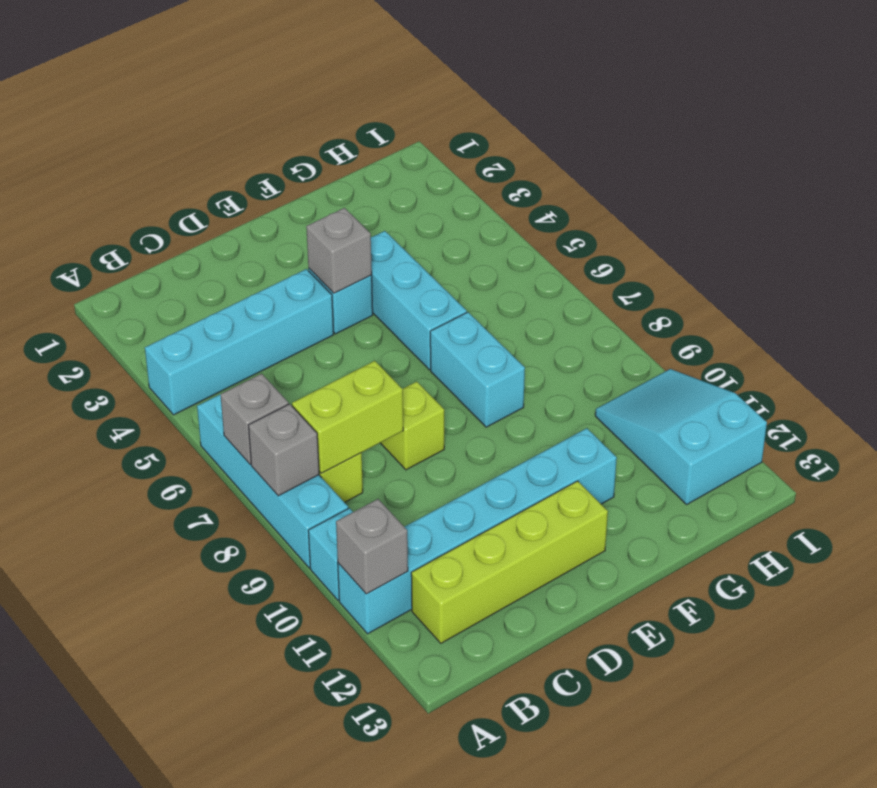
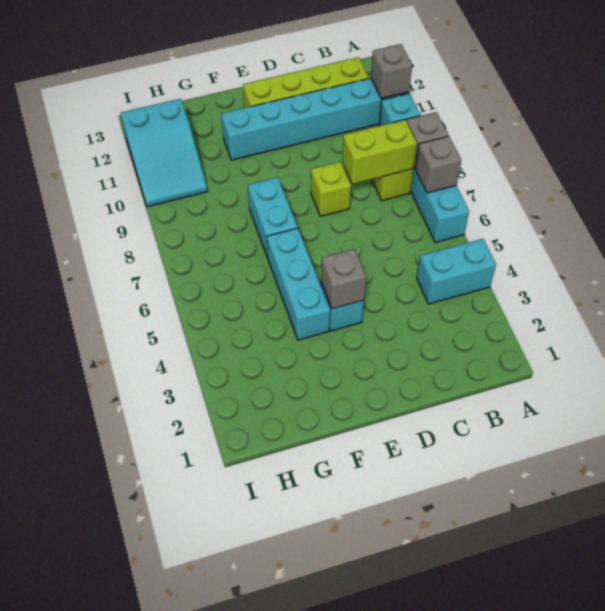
cyan brick A4:D4 level 1 -> cyan brick A4:B4 level 1

